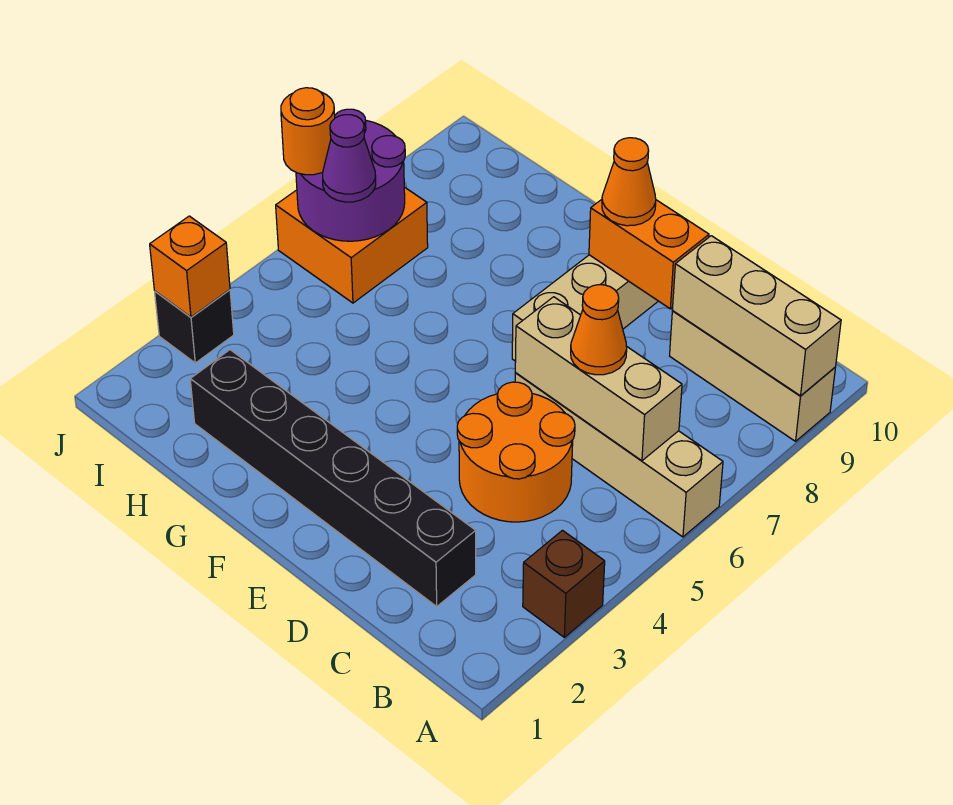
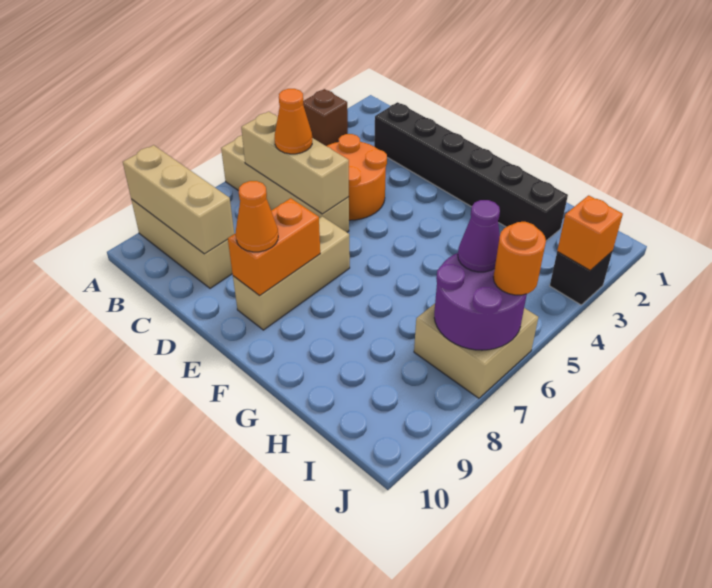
orange brick D9:E9 level 2 -> orange brick E8:E9 level 2
orange brick I6:J7 level 1 -> tan brick I6:J7 level 1

